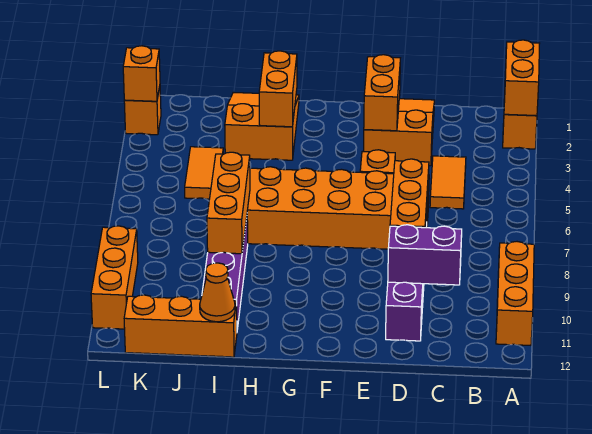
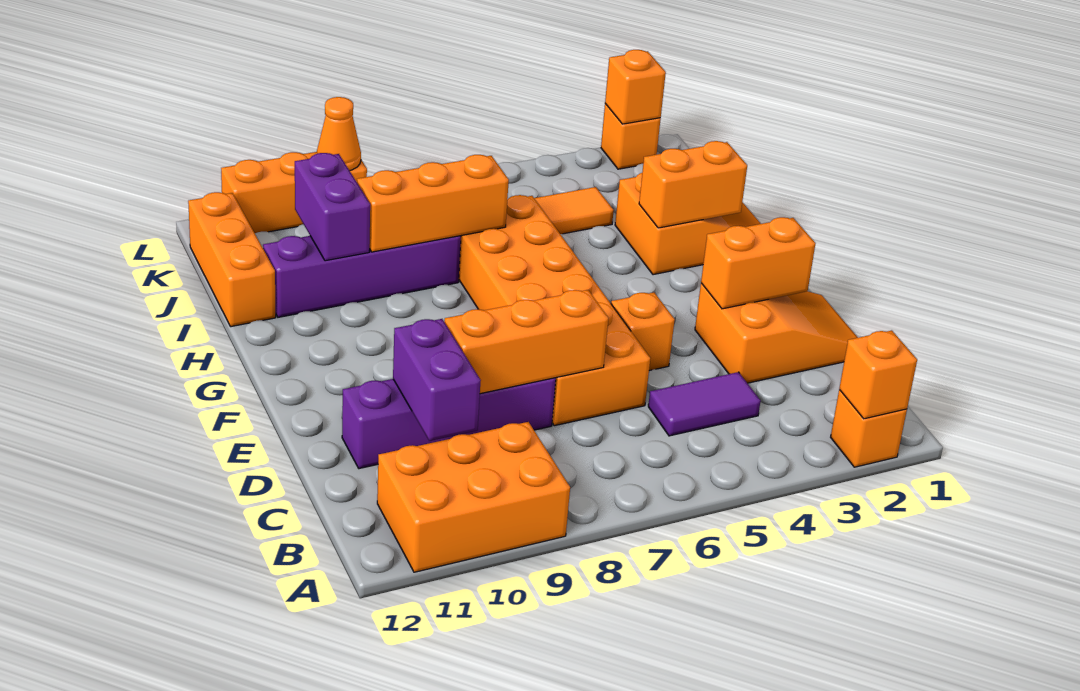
orange brick A1:A2 level 2 -> orange brick A2 level 2
orange brick A9:A11 level 1 -> orange brick A9:B11 level 1
orange tile C4:C5 level 1 -> purple tile C4:C5 level 1
none -> purple brick I10:J10 level 2
orange cone I12 level 2 -> orange cone L9 level 2

